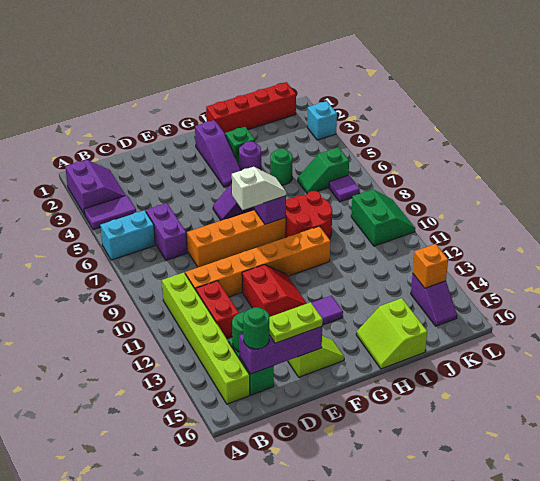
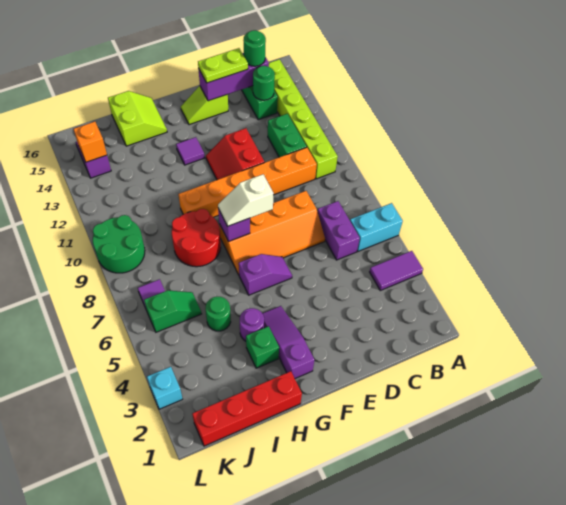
purple slope A2:B3 level 1 top A -> none
red brick C11:C12 level 1 -> green brick C11:C12 level 1
green slope K9:L10 level 1 top K -> green round brick K9:L10 level 1

